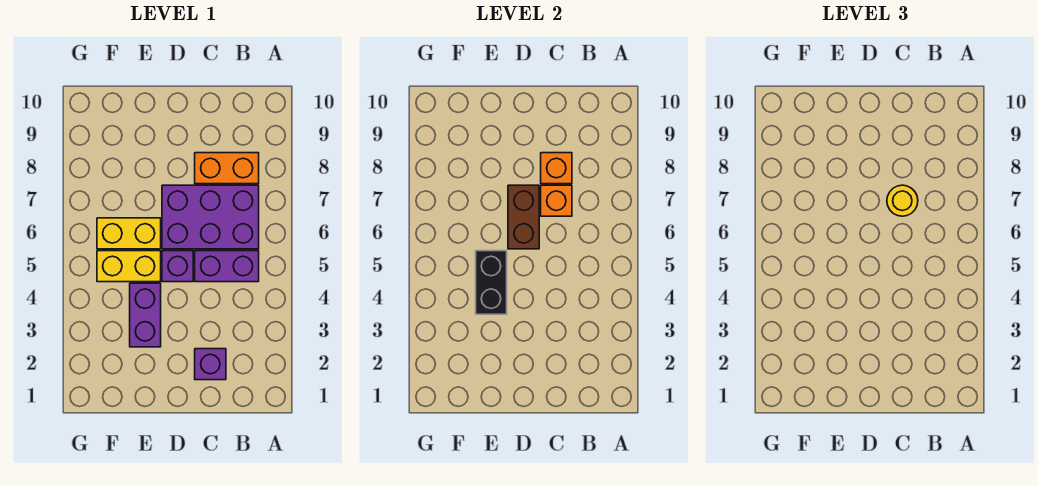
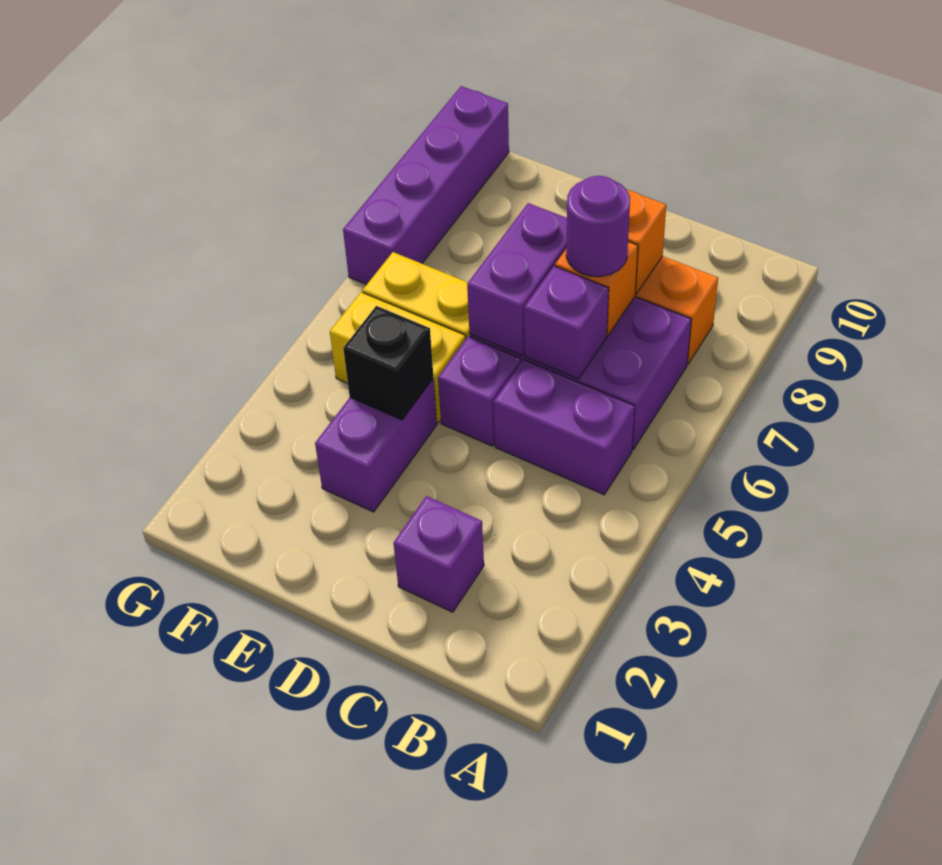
none -> purple brick C6 level 2
yellow round brick C7 level 3 -> purple round brick C7 level 3
brown brick D6:D7 level 2 -> purple brick D6:D7 level 2
black brick E4:E5 level 2 -> black brick E4 level 2
none -> purple brick G7:G10 level 1

